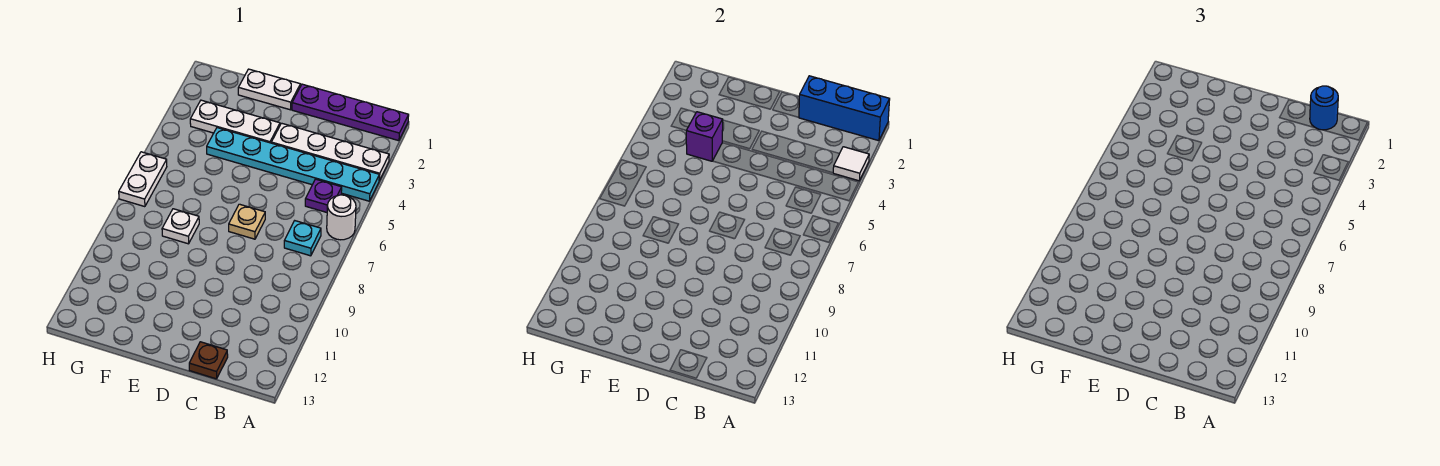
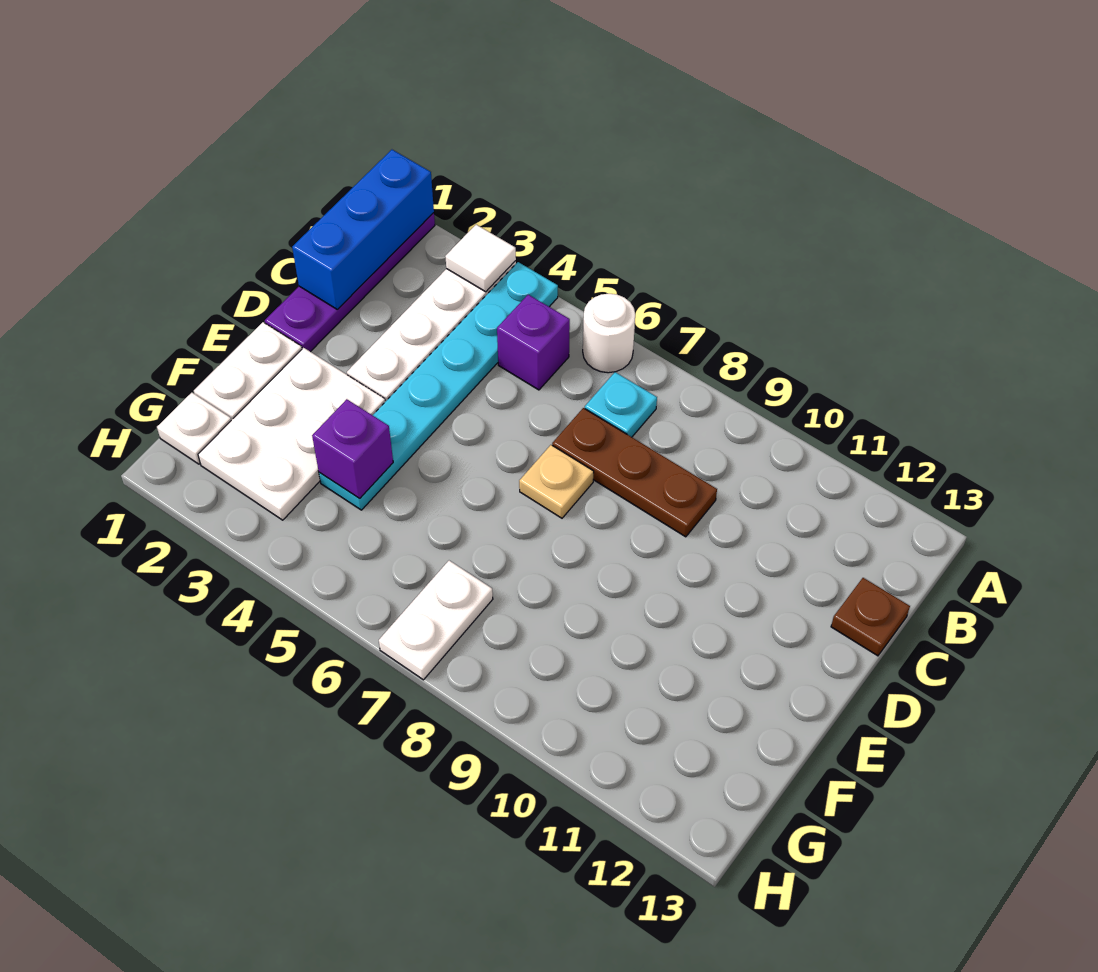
blue round brick B1 level 3 -> none
purple plate B5 level 1 -> purple brick B5 level 1
none -> brown plate C7:C9 level 1
white plate E3:G3 level 1 -> white plate E2:G3 level 1
white plate F8 level 1 -> white plate G1 level 1
white plate H6:H7 level 1 -> white plate G7:H7 level 1

